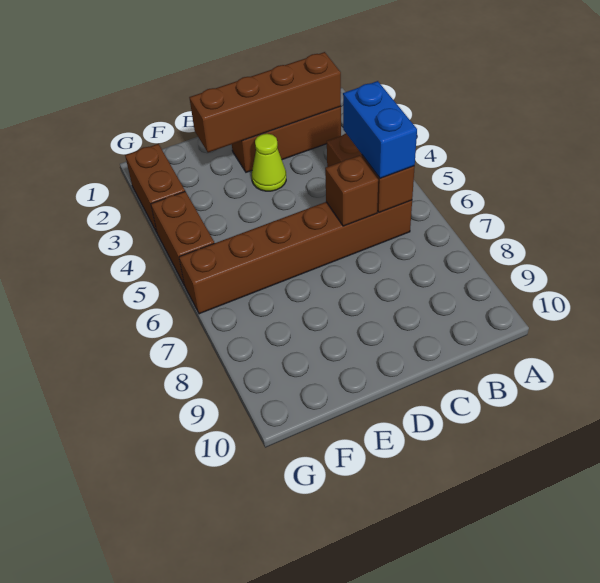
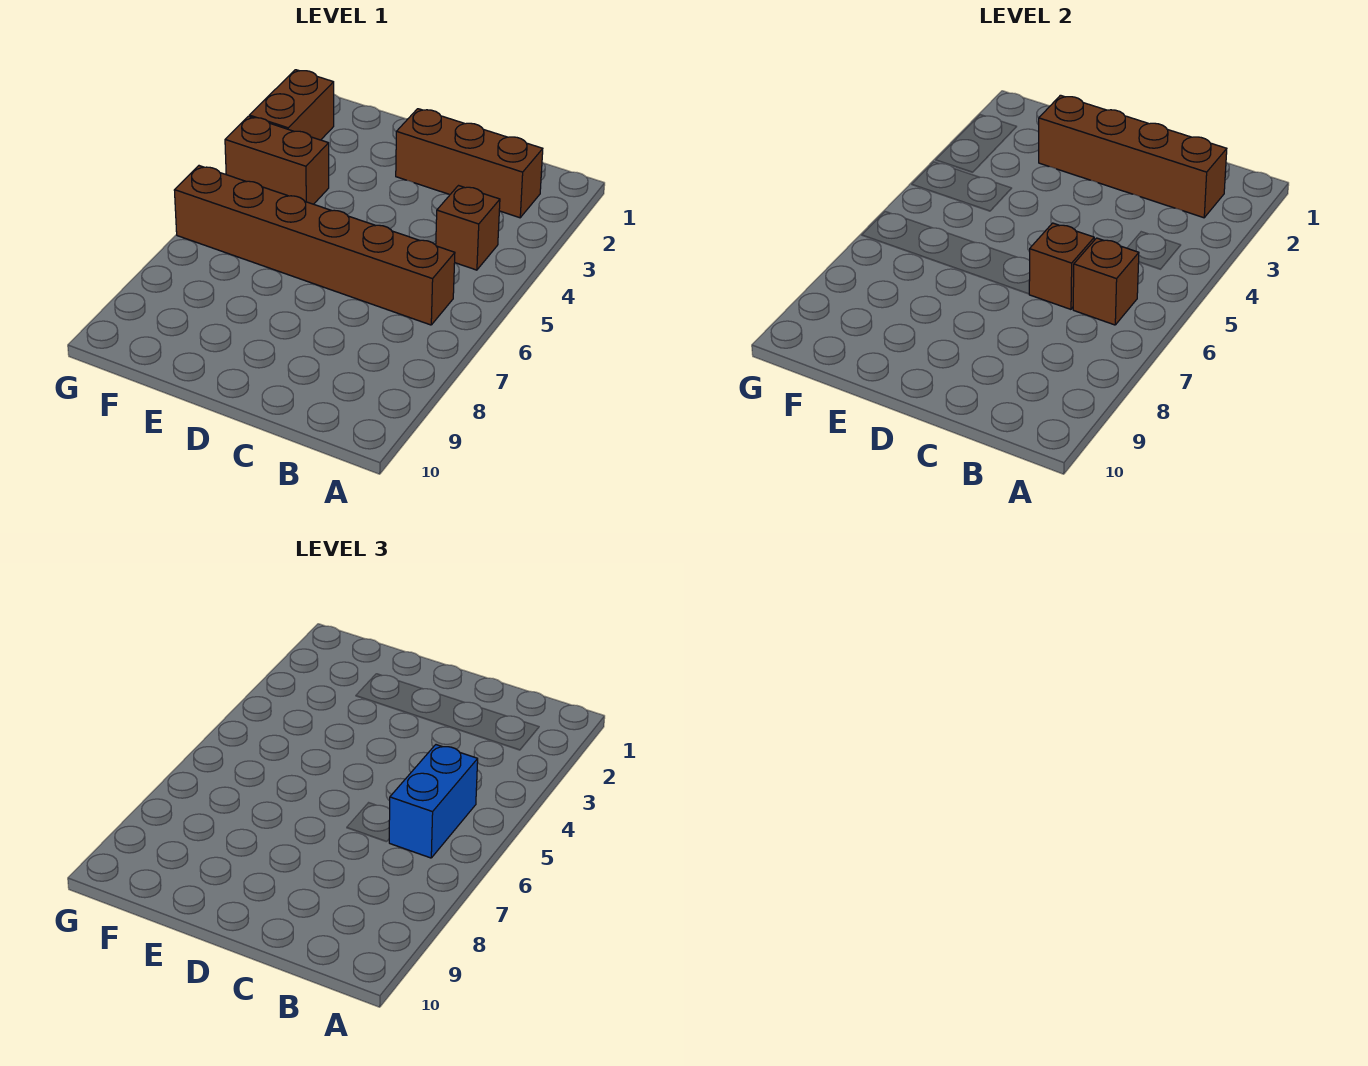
lime cone D3 level 1 -> none
brown brick G4:G5 level 1 -> brown brick F4:G4 level 1

